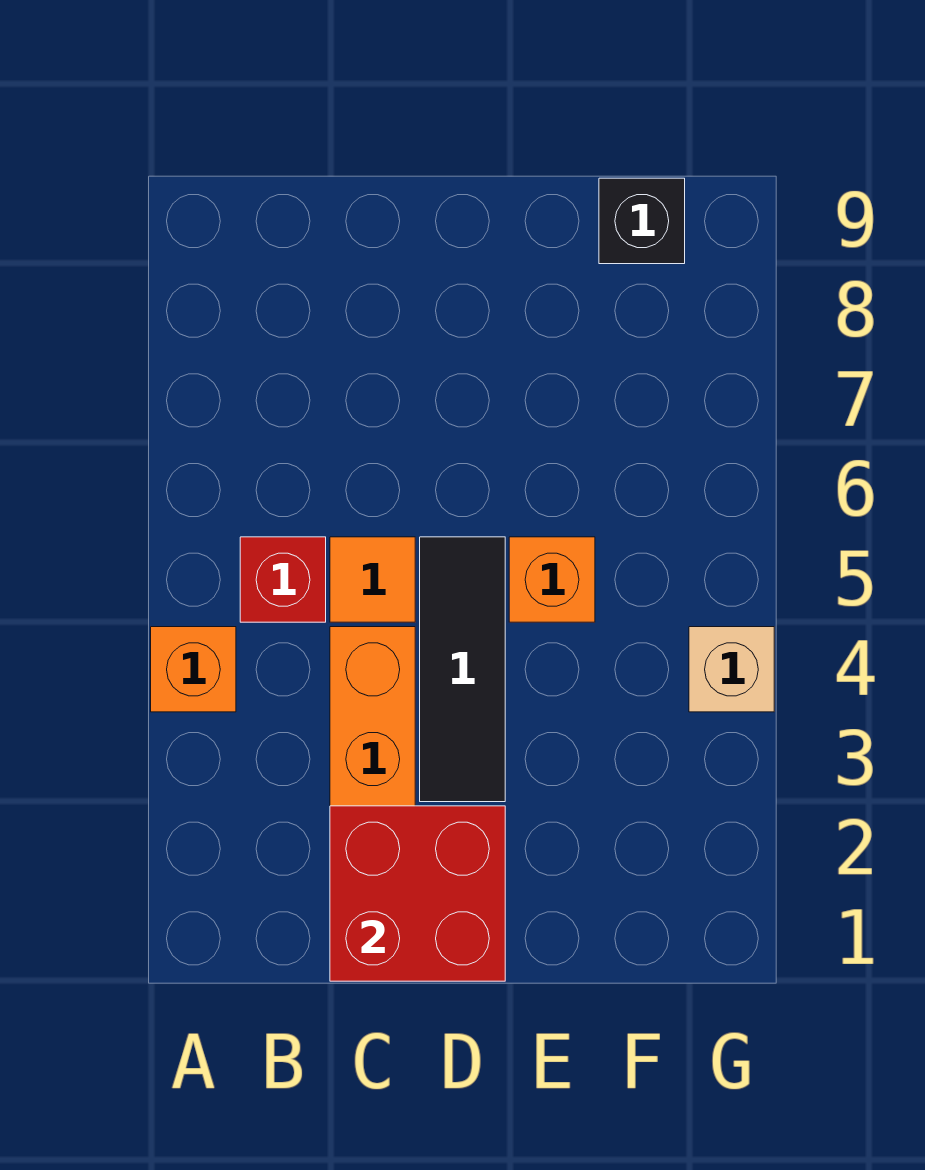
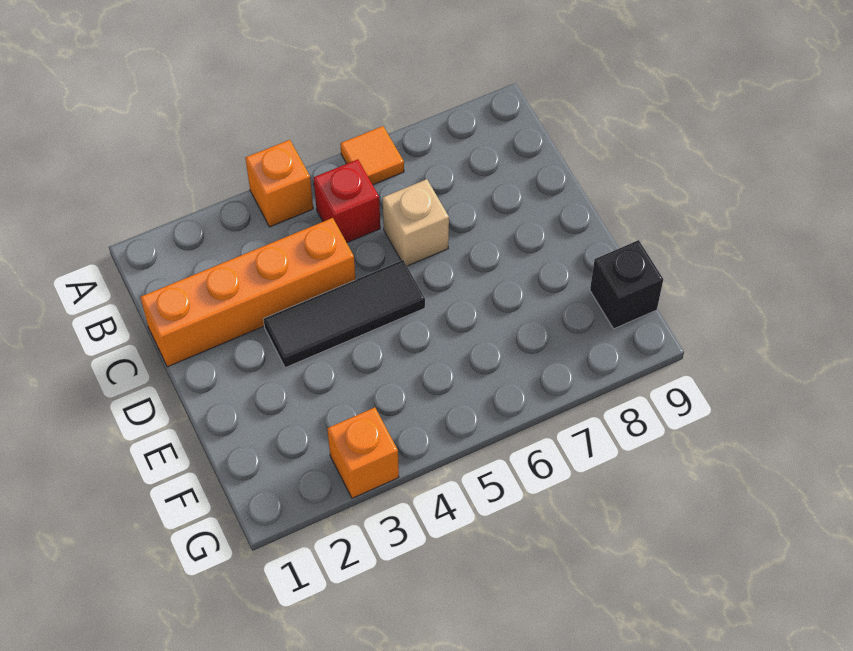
red brick C1:D2 level 2 -> none
orange tile C5 level 1 -> orange tile A6 level 1
orange brick E5 level 1 -> orange brick G3 level 1
tan brick G4 level 1 -> tan brick C6 level 1

